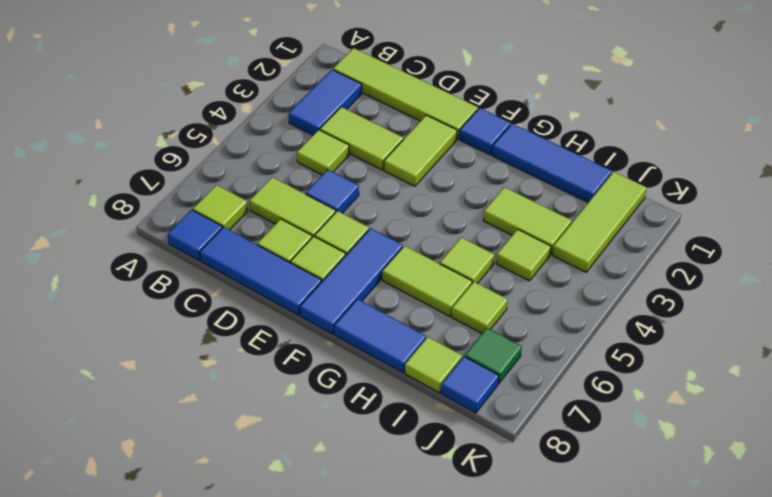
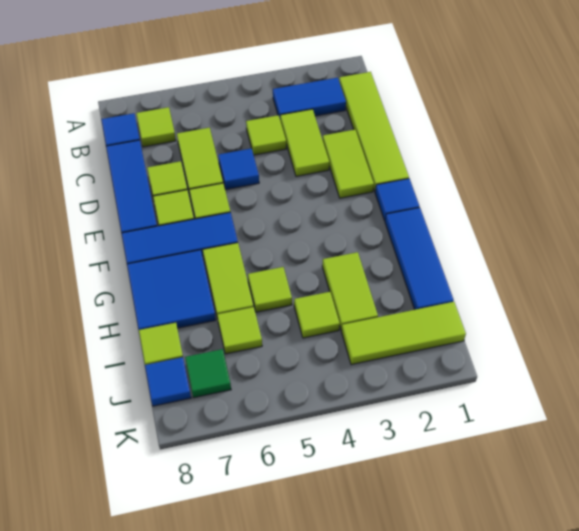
lime tile E2:E3 level 1 -> lime tile D2:E2 level 1
blue tile G8:H8 level 1 -> blue tile G7:H8 level 1

